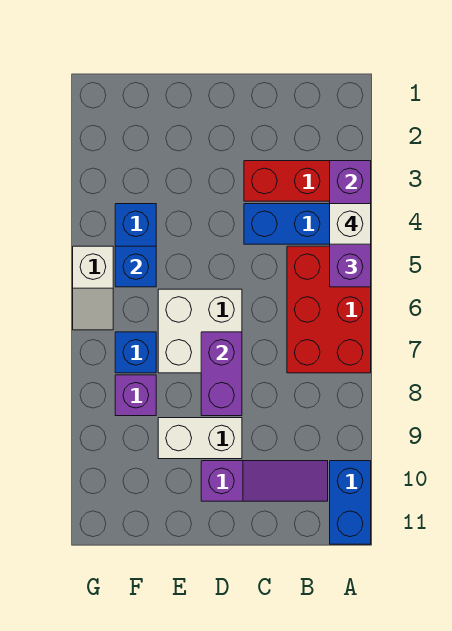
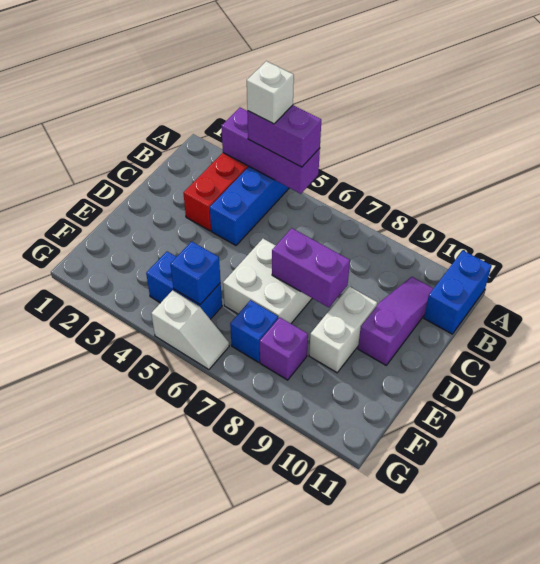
red brick A5:B7 level 1 -> none
blue brick A10:A11 level 1 -> blue brick A11:B11 level 1

